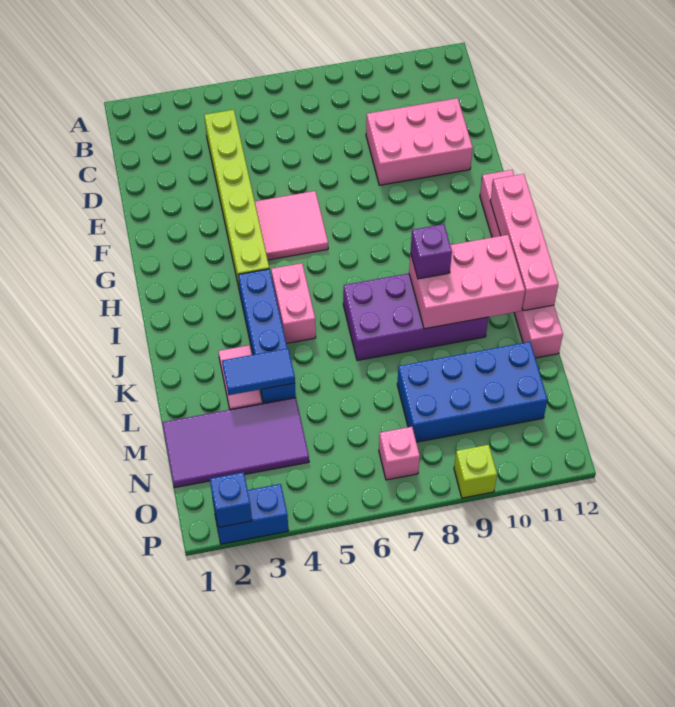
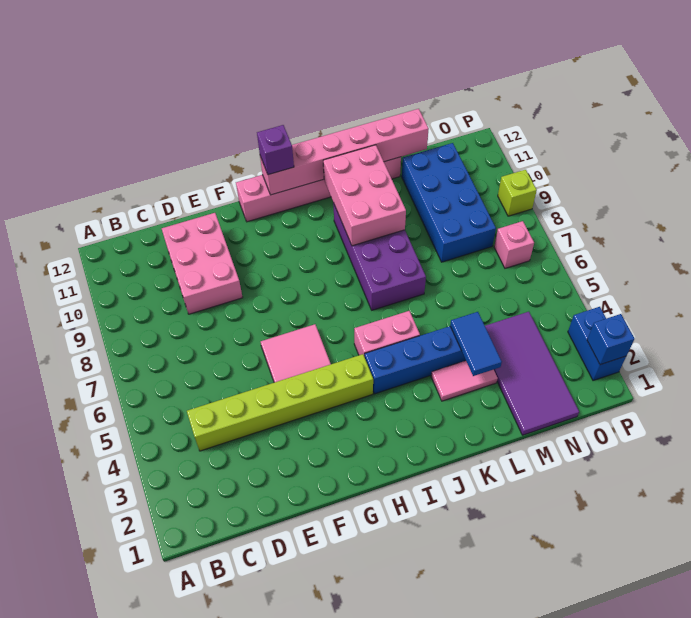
pink brick H12:K12 level 2 -> pink brick H12:M12 level 2
purple brick J9 level 3 -> purple brick H12 level 3

